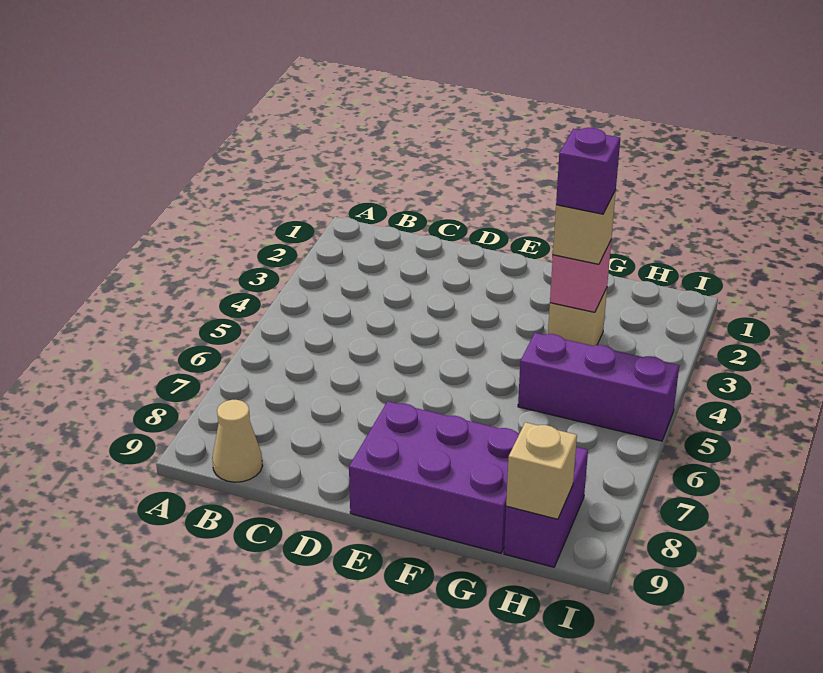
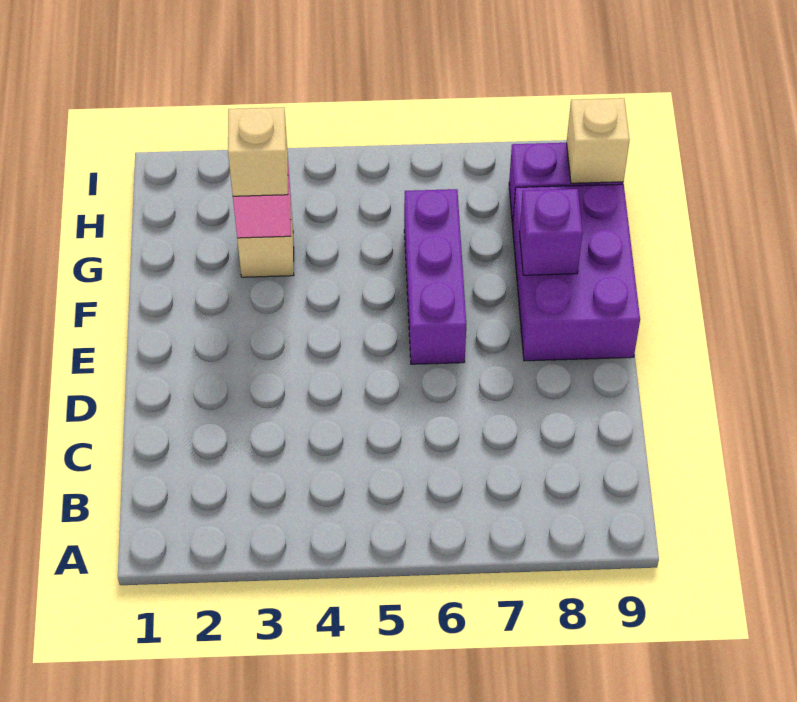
tan cone B9 level 1 -> none
purple brick G3 level 4 -> purple brick F8 level 2
purple brick G5:I5 level 1 -> purple brick E6:G6 level 1

